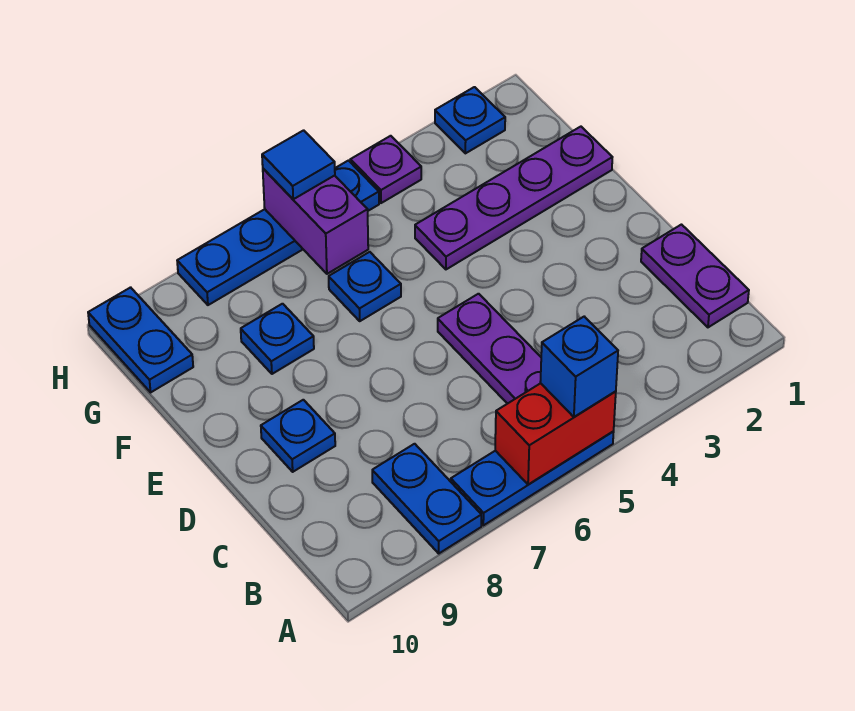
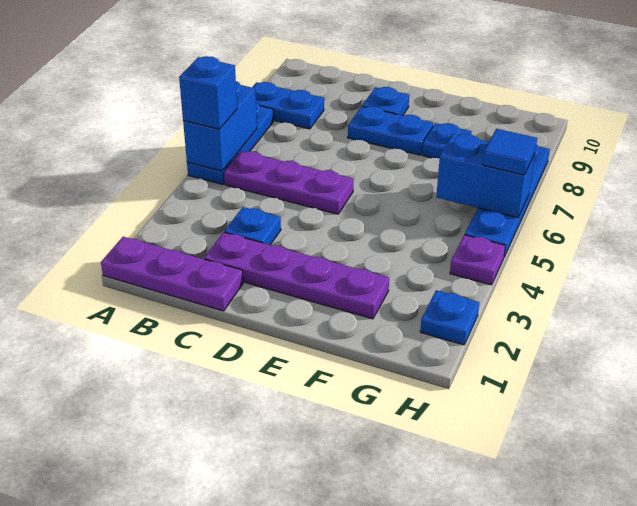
red brick A5:A6 level 2 -> blue brick A5:A6 level 2
purple plate B1:C1 level 1 -> purple plate A1:C1 level 1
purple plate F1:F4 level 1 -> purple plate C2:F2 level 1
blue plate F6 level 1 -> blue plate C3 level 1
purple brick G6:H6 level 2 -> blue brick G6:H6 level 2
blue plate G10:H10 level 1 -> blue plate D8:E8 level 1

